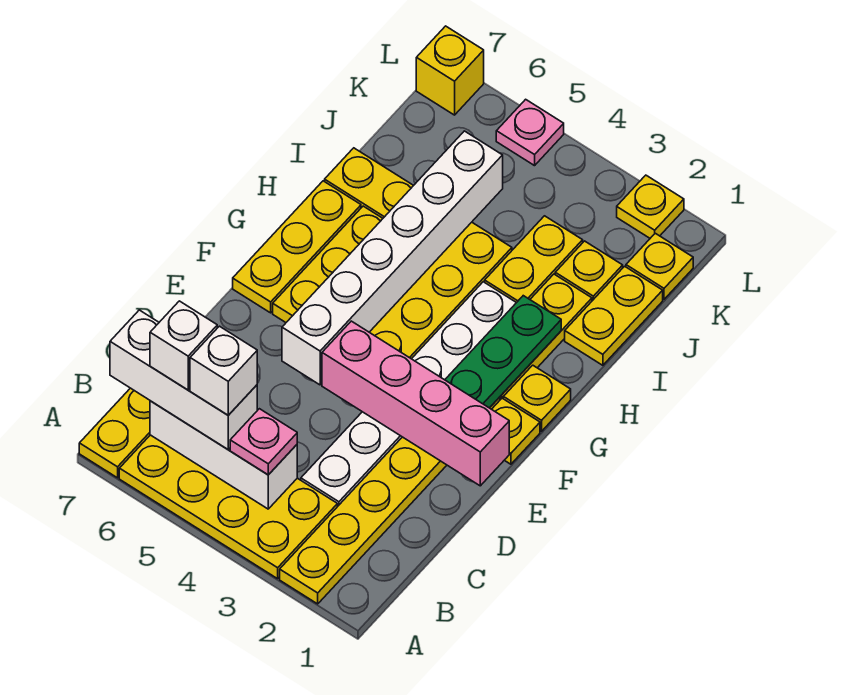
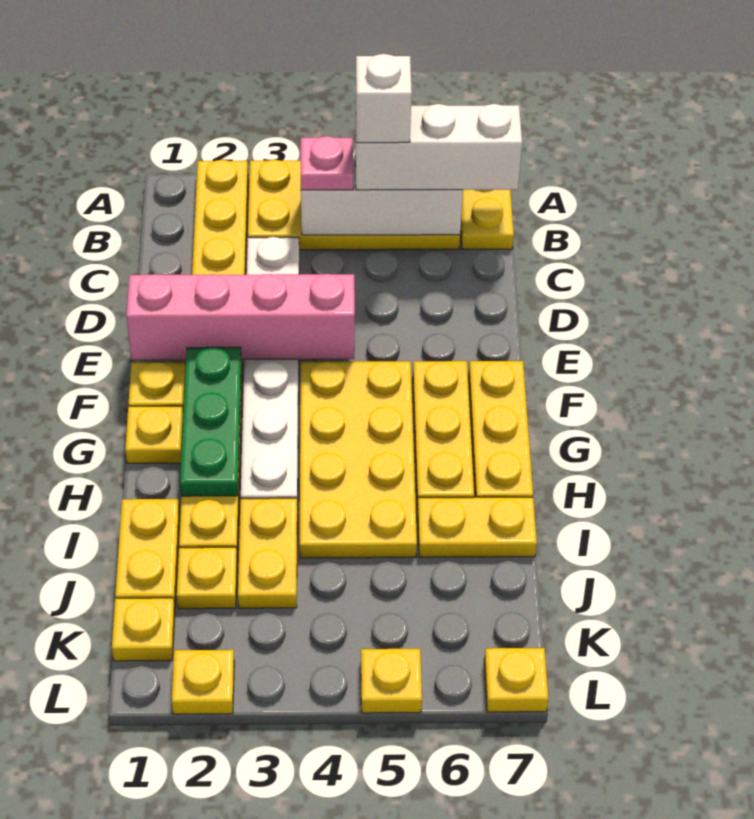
white brick B6 level 4 -> none
white brick E5:J5 level 2 -> none
pink plate L5 level 1 -> yellow plate L5 level 1
yellow brick L7 level 1 -> yellow plate L7 level 1

